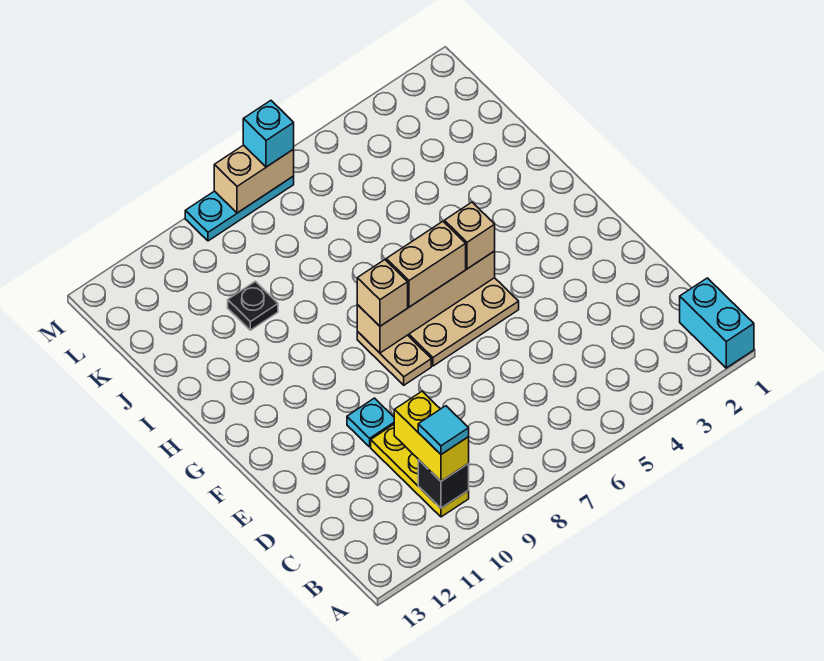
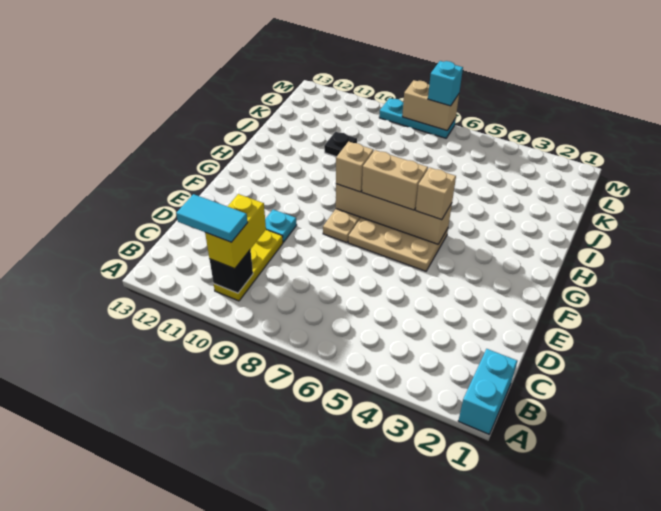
cyan tile B10 level 4 -> cyan tile B10:B11 level 4

